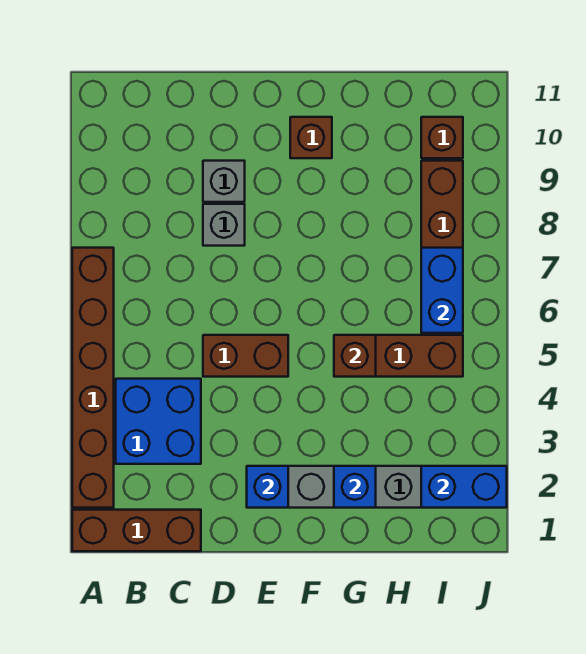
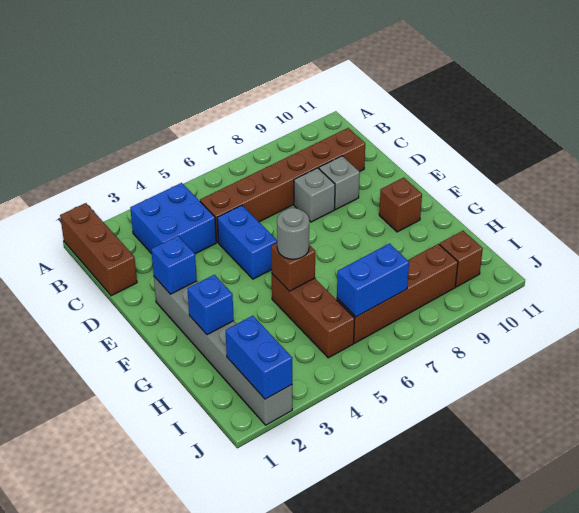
brown brick A2:A7 level 1 -> brown brick C5:C10 level 1
brown brick D5:E5 level 1 -> blue brick D5:E5 level 1
none -> grey round brick G5 level 3

